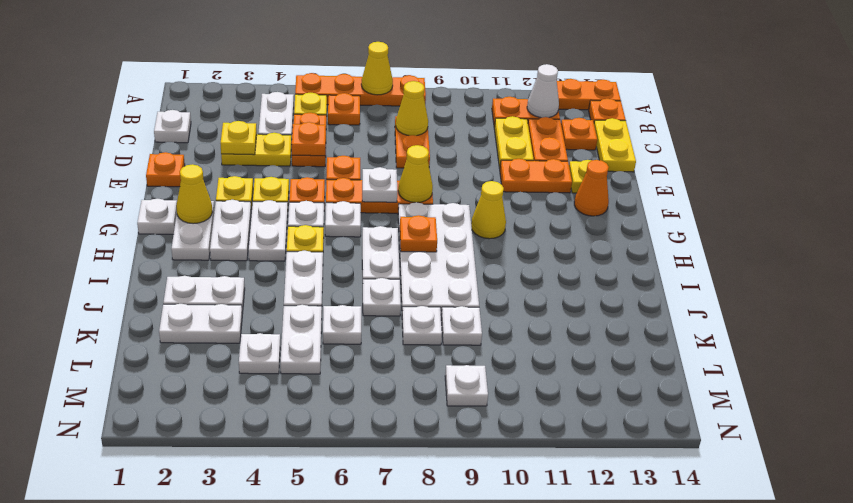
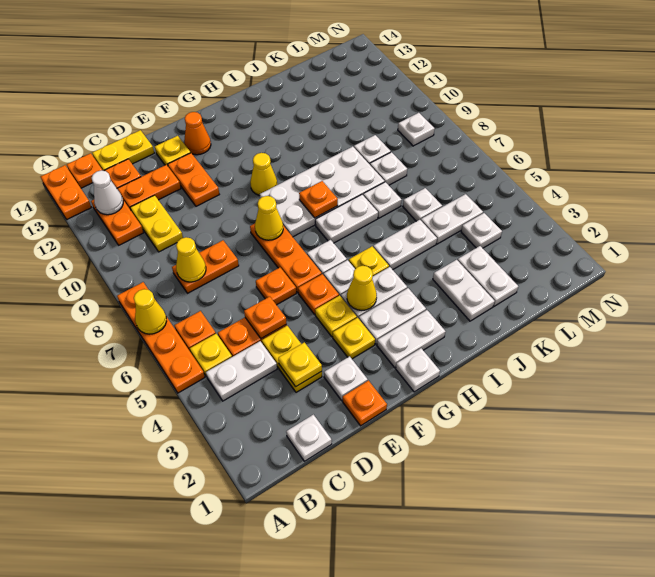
yellow plate C11:D11 level 1 -> yellow plate C10:C11 level 1
white plate F7 level 2 -> white plate E2 level 1
yellow cone G2 level 2 -> yellow cone G4 level 2

